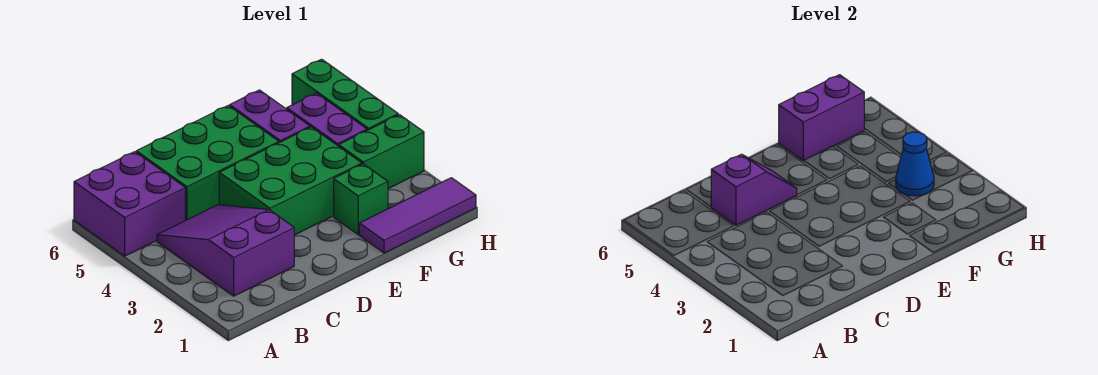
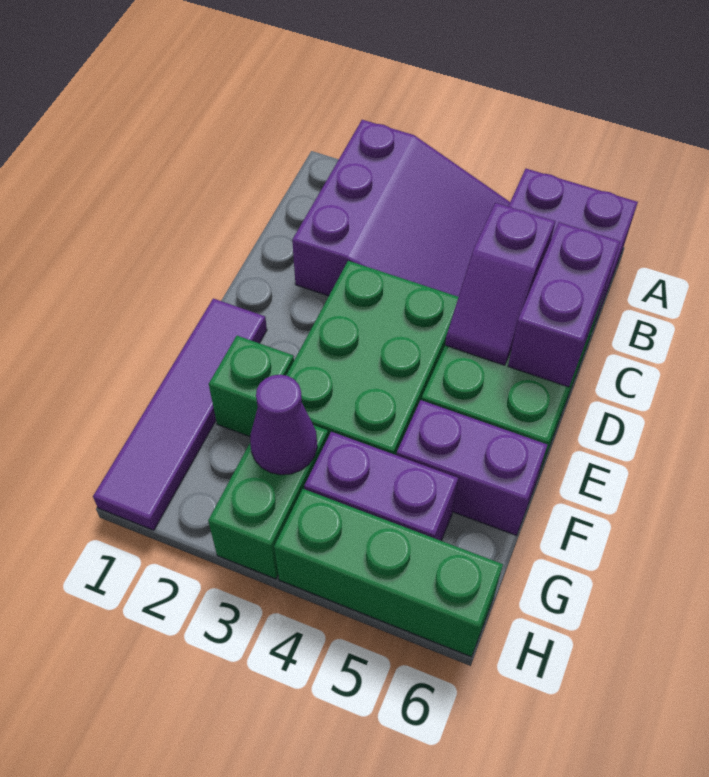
purple slope B2:C4 level 1 top 2 -> purple slope A2:C4 level 1 top 2
purple tile F1:H1 level 1 -> purple tile E1:H1 level 1
purple brick F6:G6 level 2 -> purple brick C6:D6 level 2
blue cone G3 level 2 -> purple cone G3 level 2

